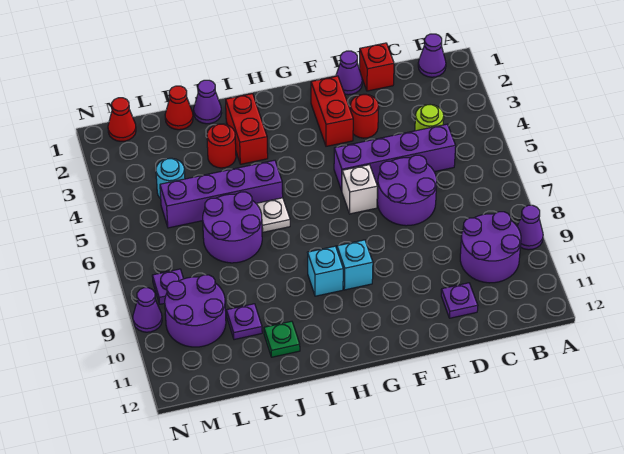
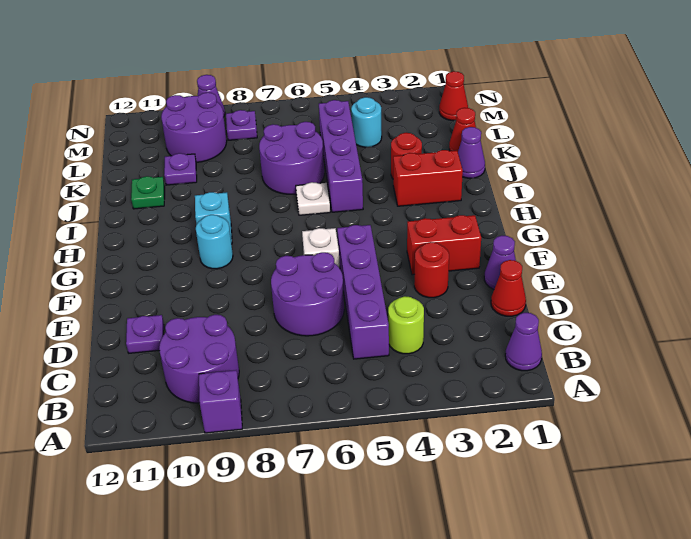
purple cone A9 level 1 -> purple brick A9 level 1
red brick D1 level 1 -> red cone D1 level 1
cyan brick G9 level 1 -> cyan round brick G9 level 1

